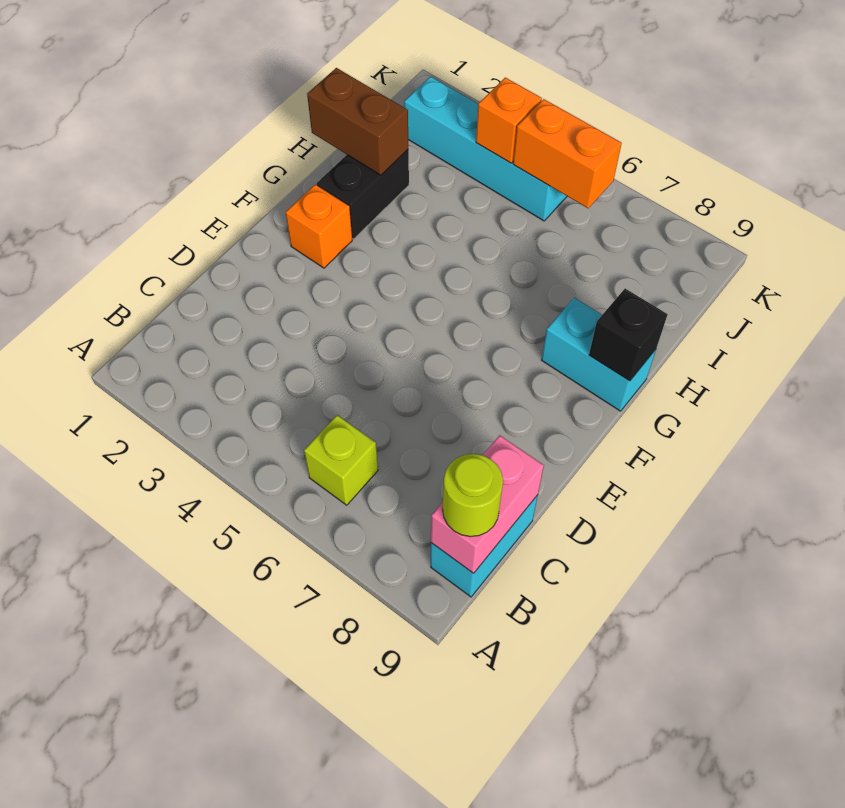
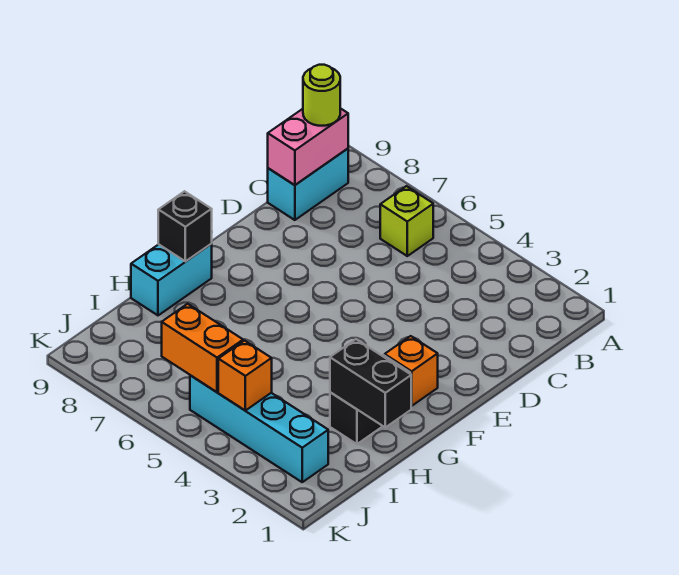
cyan brick G8:G9 level 1 -> cyan brick G9:H9 level 1
brown brick H1:H2 level 2 -> black brick H1:H2 level 2

